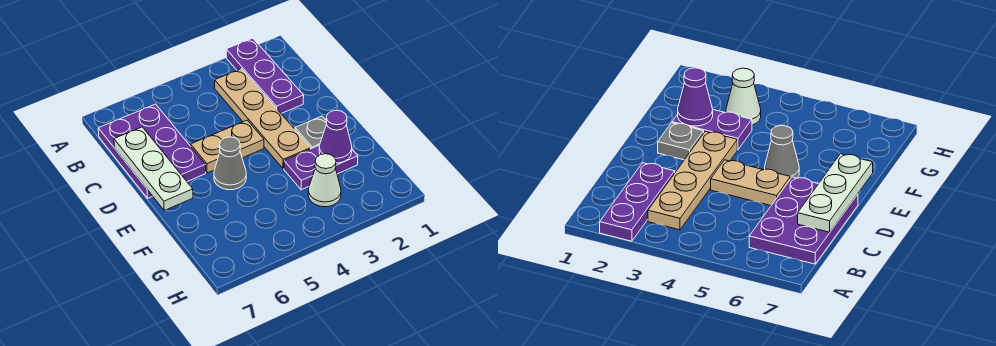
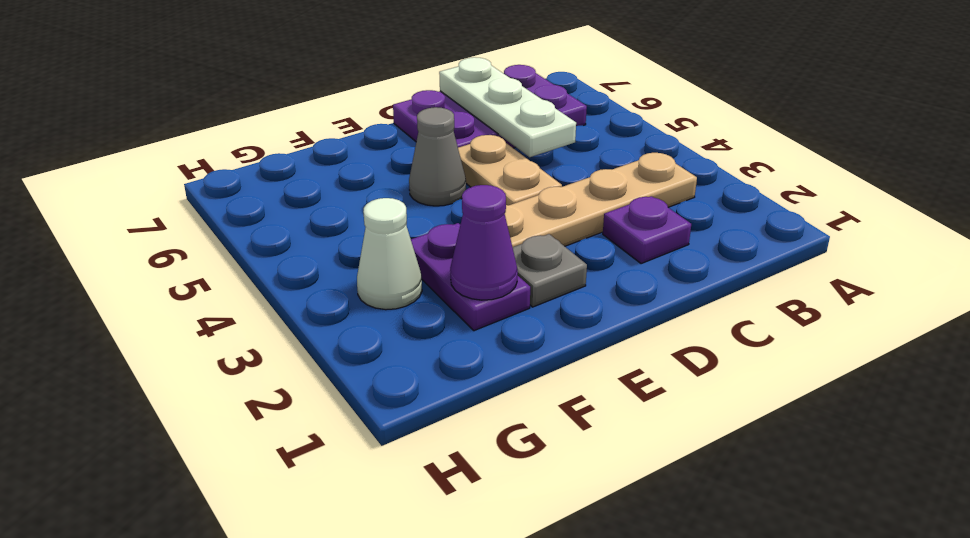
purple plate A2:C2 level 1 -> purple plate C2 level 1
white plate C7:E7 level 2 -> white plate C5:C7 level 2

